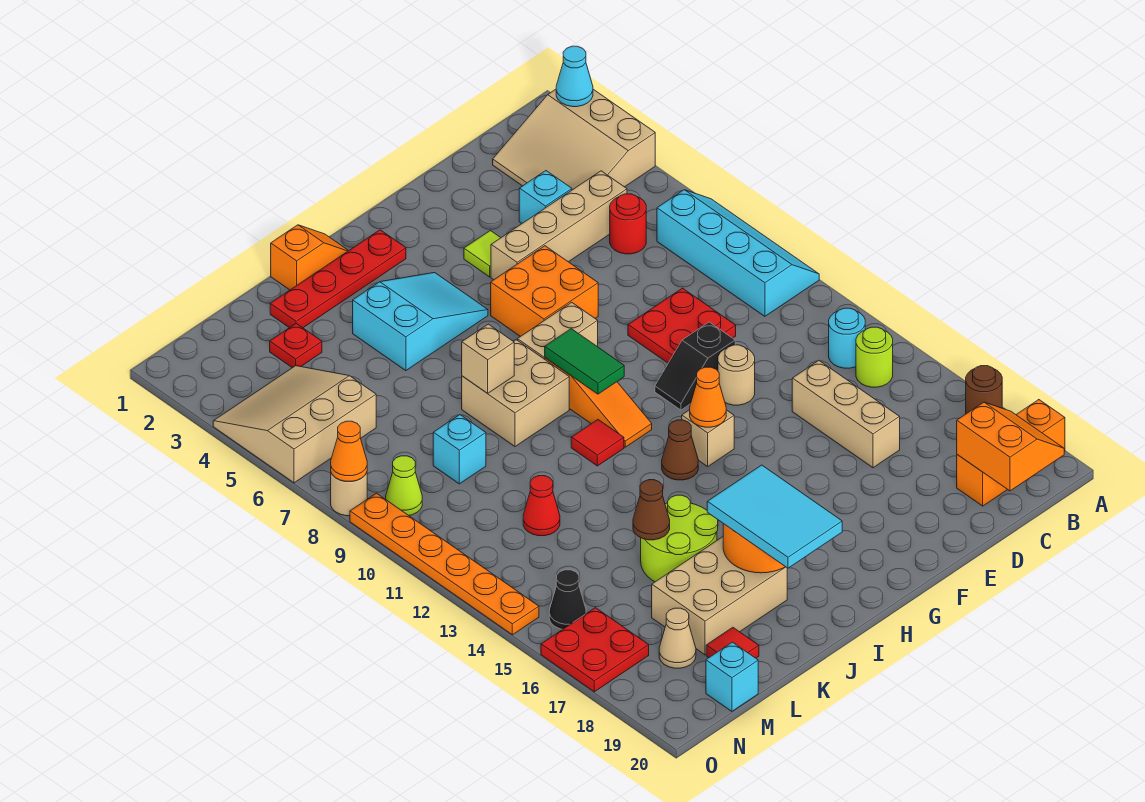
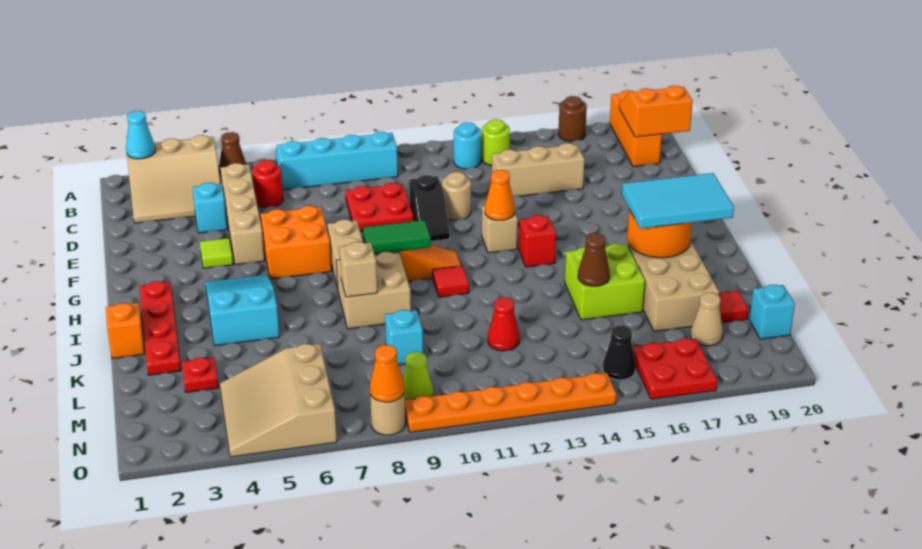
brown cone H13 level 1 -> brown cone A5 level 1
none -> red brick H14 level 1
lime round brick J15:K16 level 1 -> lime brick J15:K16 level 1

